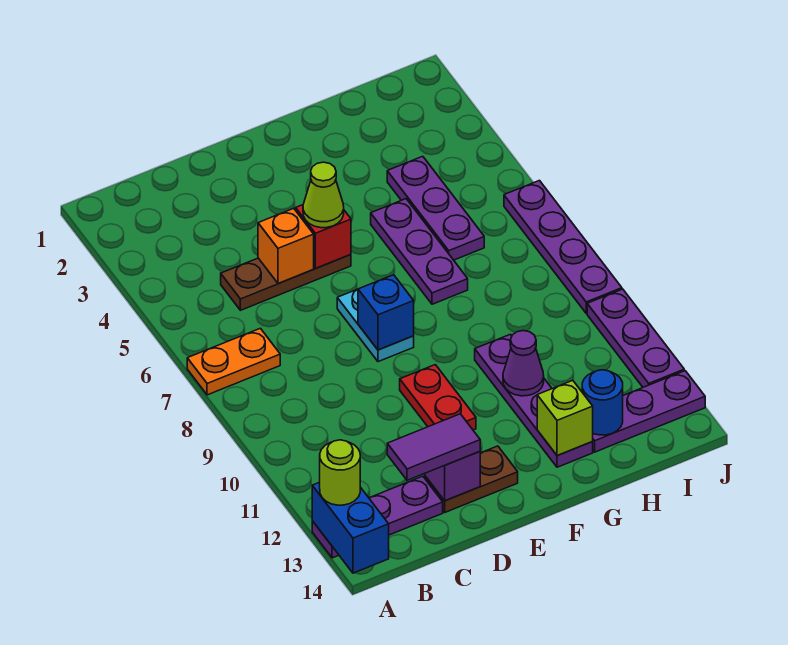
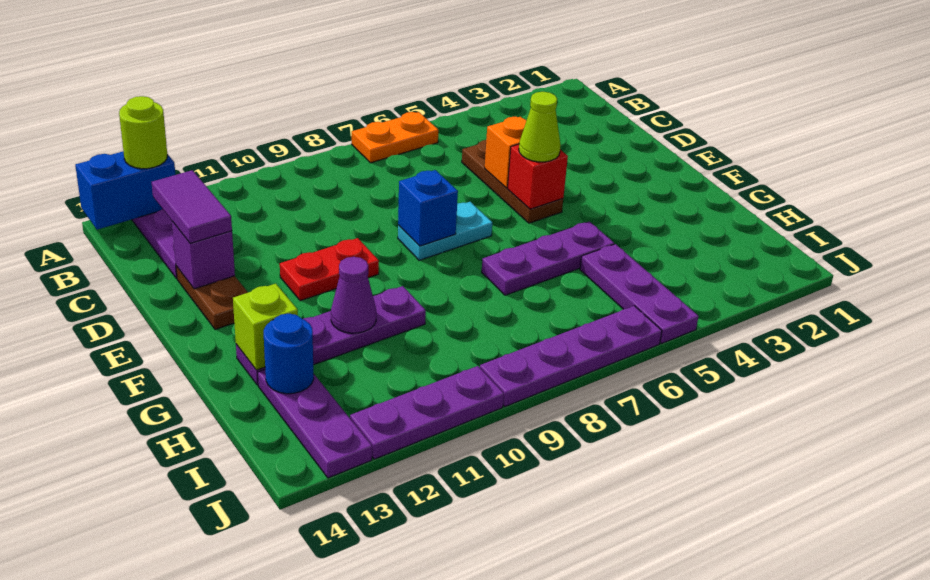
orange plate A7:B7 level 1 -> orange plate A6:A7 level 1
purple plate H4:H6 level 1 -> purple plate H5:J5 level 1

